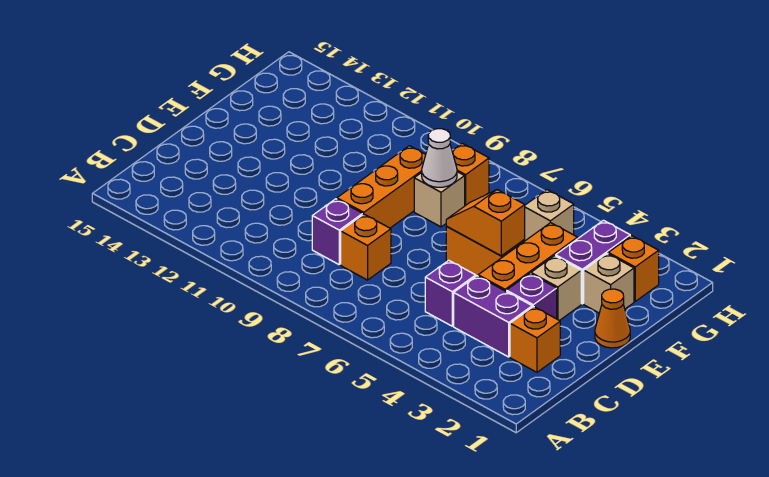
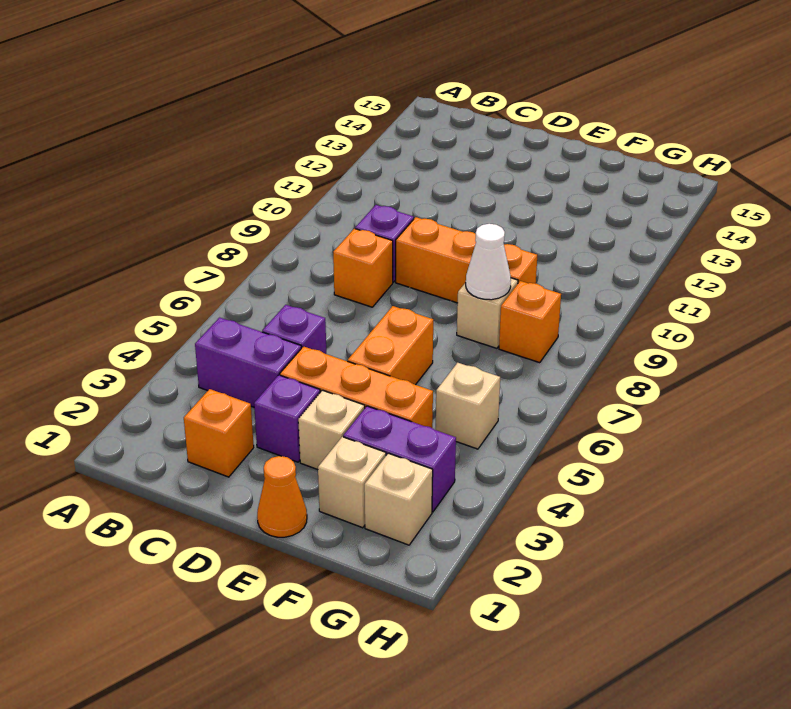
purple brick C3:C4 level 1 -> purple brick B4:C4 level 1
orange slope E5:E6 level 2 top 5 -> none
orange brick G2 level 1 -> tan brick G2 level 1

